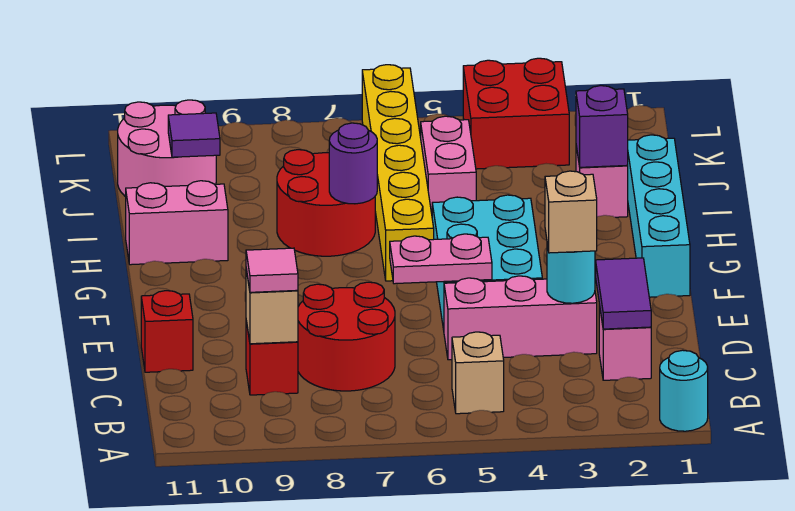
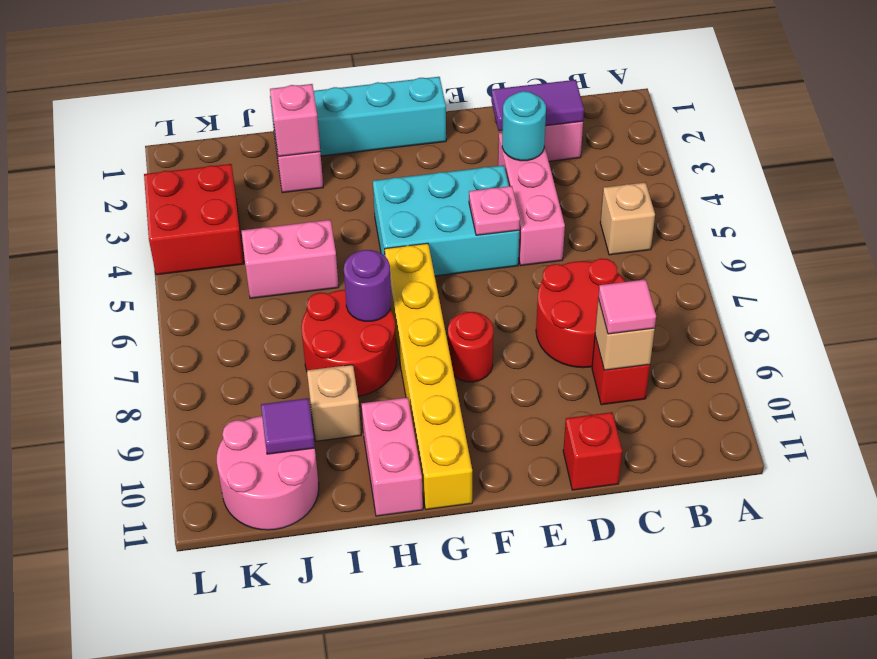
cyan round brick A1 level 1 -> none
tan brick D3 level 3 -> tan brick I9 level 1
pink plate E5:E6 level 2 -> pink plate E5 level 2
none -> red round brick F8 level 1
yellow brick G6:L6 level 1 -> yellow brick G6:G11 level 1
purple brick I2 level 2 -> pink brick I2 level 2

